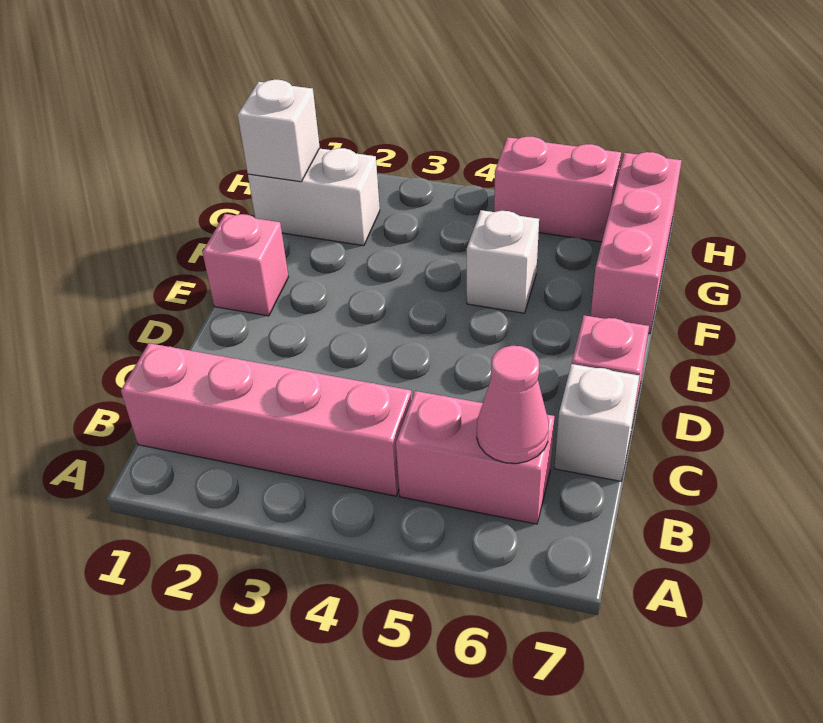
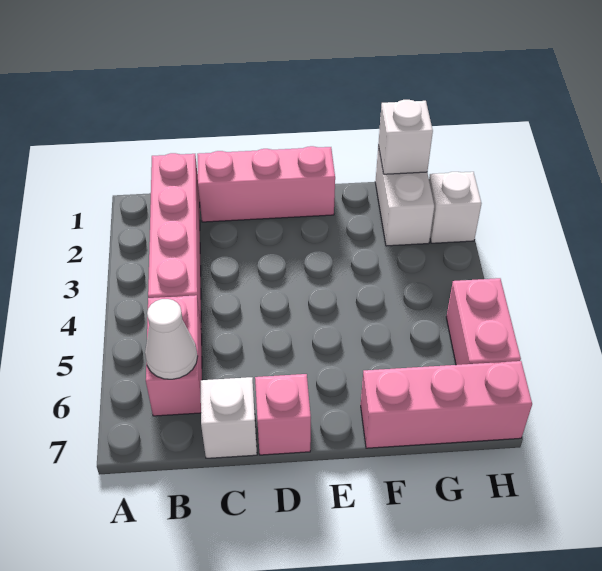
pink cone B6 level 2 -> white cone B6 level 2
pink brick E1 level 1 -> pink brick C1:E1 level 1
white brick F5 level 1 -> white brick H2 level 1

